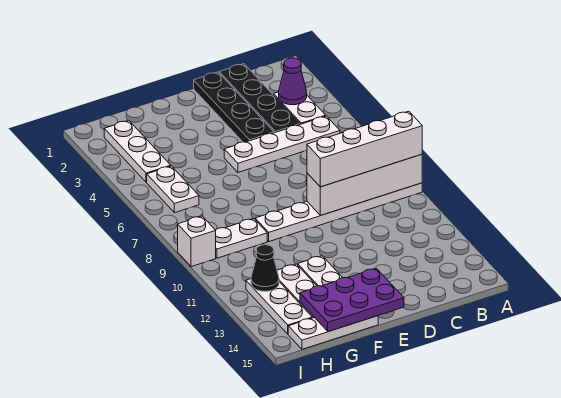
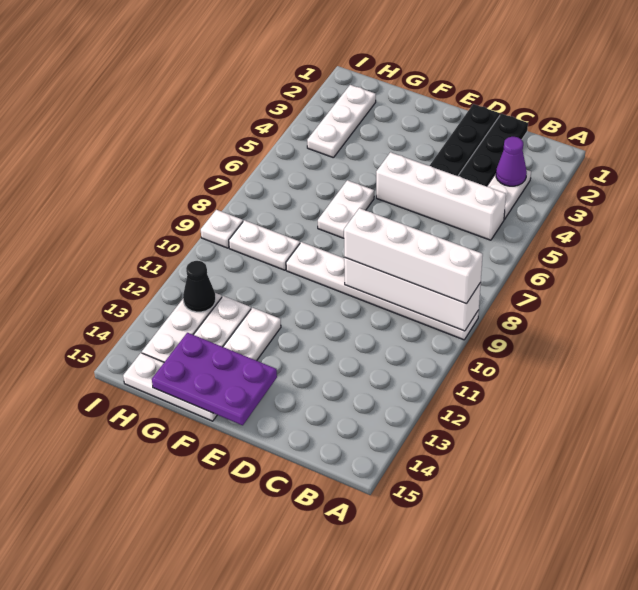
white plate B5:E5 level 1 -> white brick B5:E5 level 1
white plate H5:H6 level 1 -> white plate F6:F7 level 1
white brick I9 level 1 -> white plate I9 level 1

